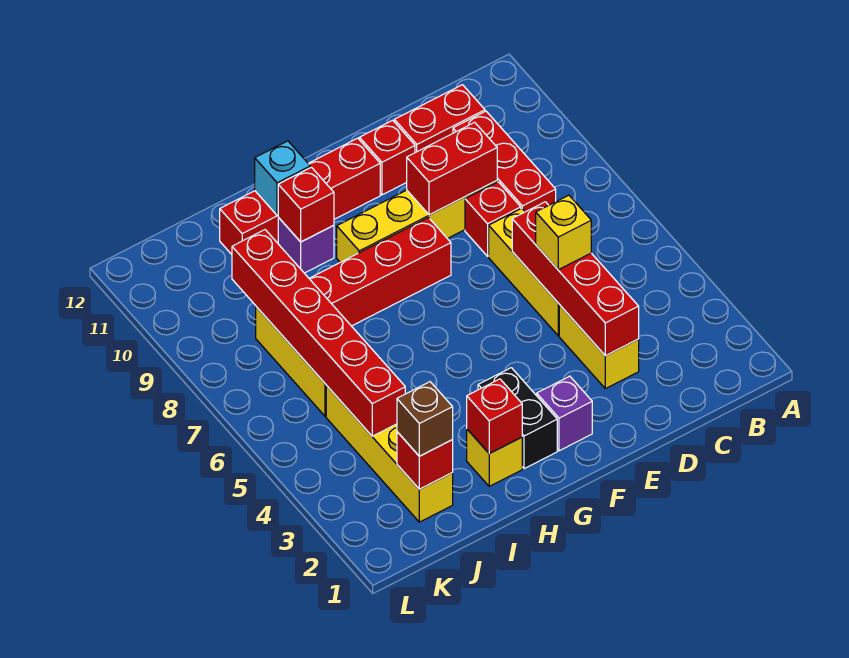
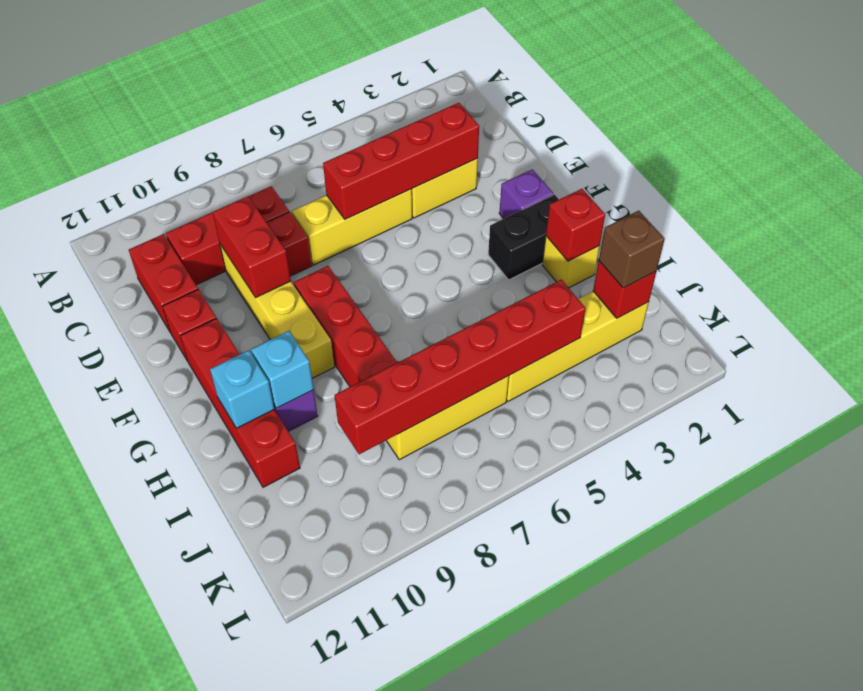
yellow brick D5 level 3 -> none
red brick H10 level 2 -> cyan brick H10 level 2

